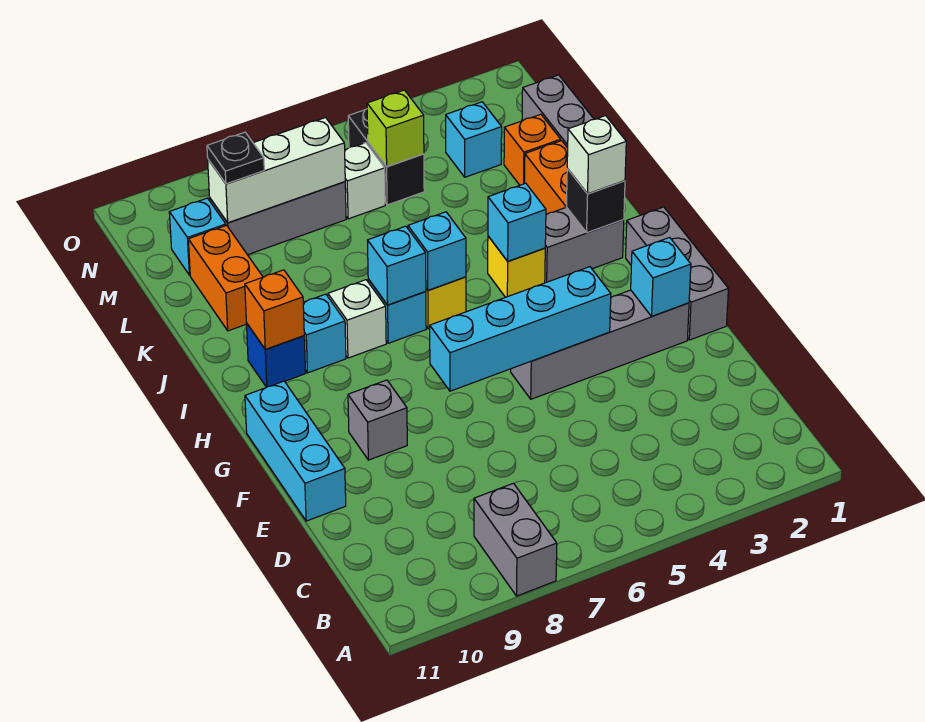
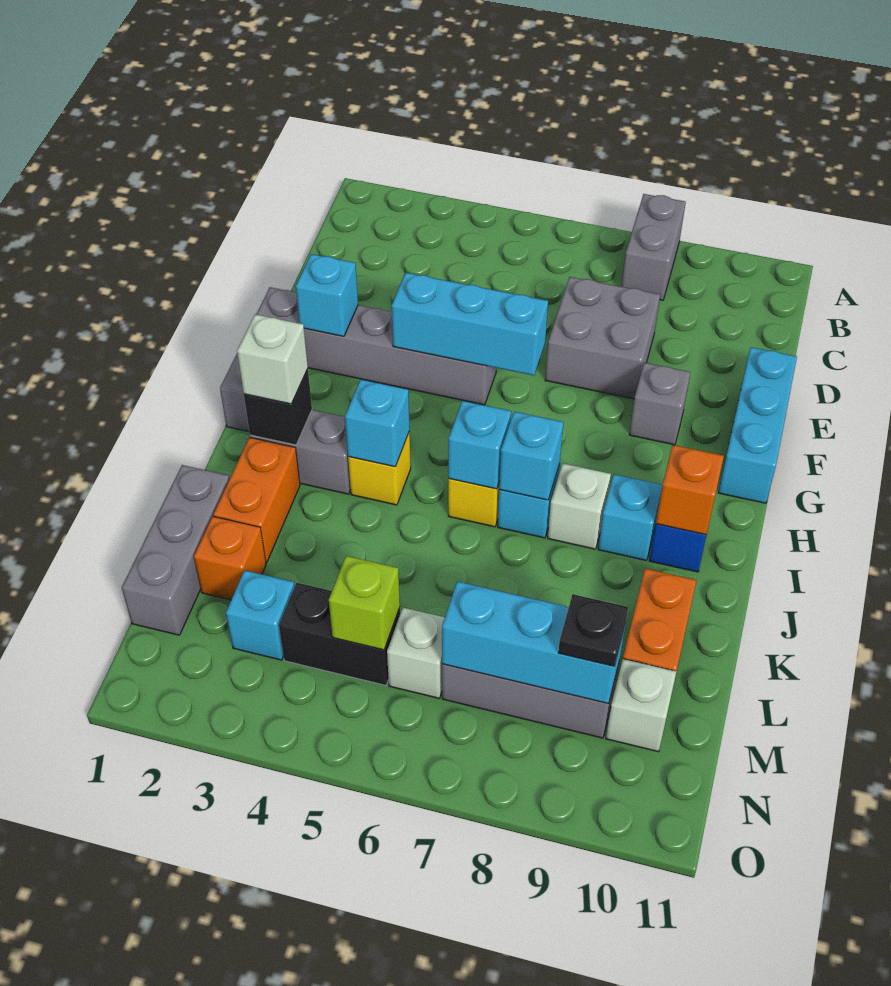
none -> grey brick D7:E8 level 1
cyan brick F4:F7 level 2 -> cyan brick F4:F6 level 2
black brick M5:N5 level 1 -> black brick M4:M5 level 1
white brick M7:M9 level 2 -> cyan brick M7:M9 level 2
cyan brick M10 level 1 -> white brick M10 level 1

